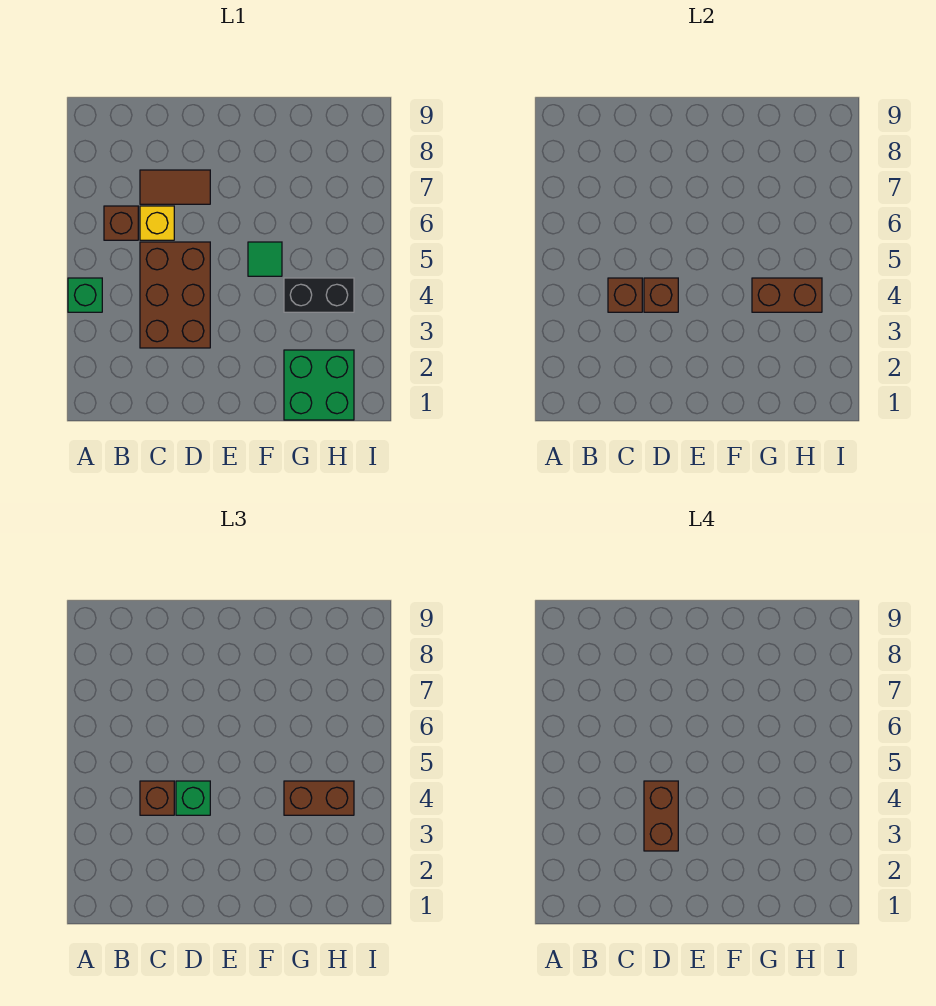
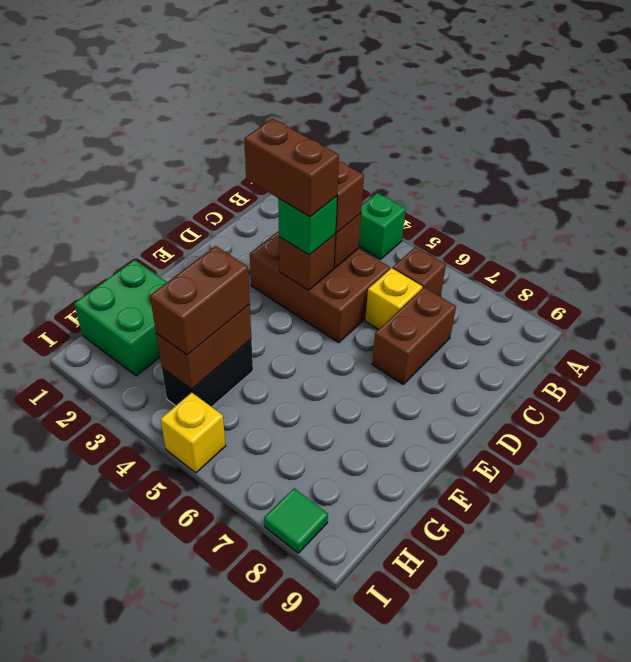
brown tile C7:D7 level 1 -> brown brick C7:D7 level 1
green tile F5 level 1 -> green tile I8 level 1
none -> yellow brick I5 level 1

